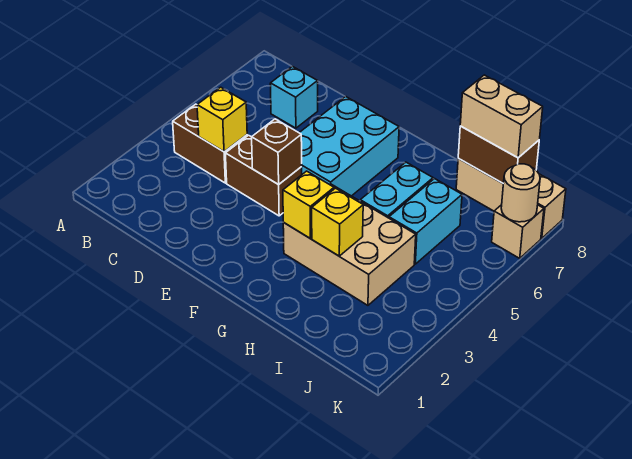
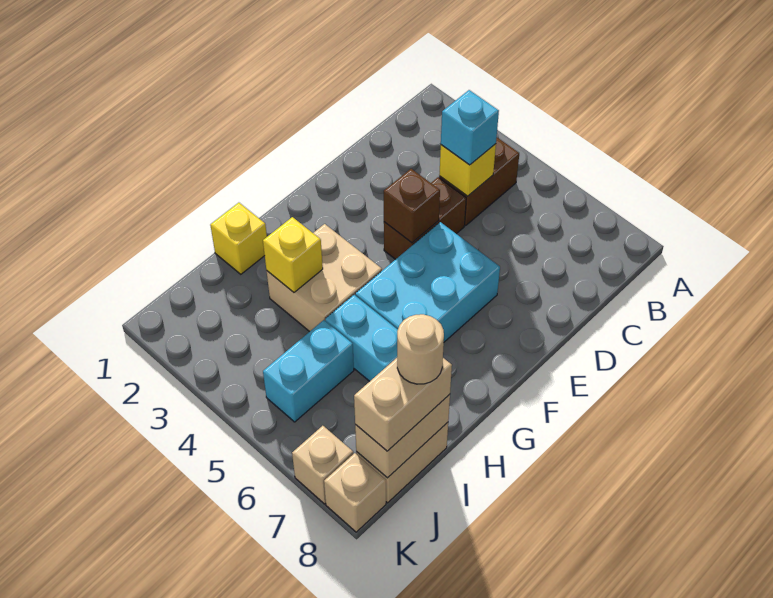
cyan brick C7 level 1 -> cyan brick C4 level 3
cyan brick E5:F7 level 1 -> cyan brick E5:G6 level 1
tan brick G3:I4 level 1 -> tan brick G3:H4 level 1
yellow brick G3 level 2 -> yellow brick H1 level 1
cyan brick I5:I6 level 1 -> cyan brick I5:J5 level 1
brown brick I8:J8 level 2 -> tan brick I8:J8 level 2
tan round brick K7 level 2 -> tan round brick I8 level 4

